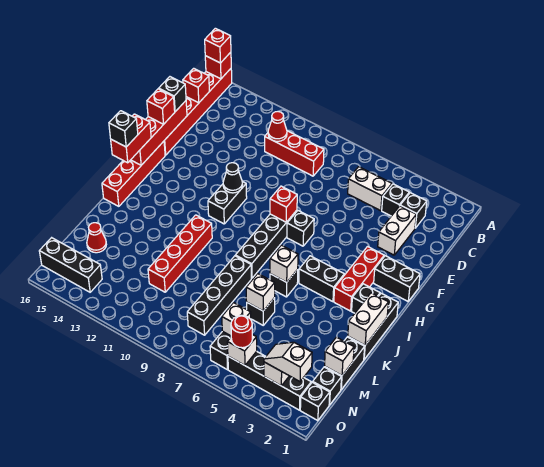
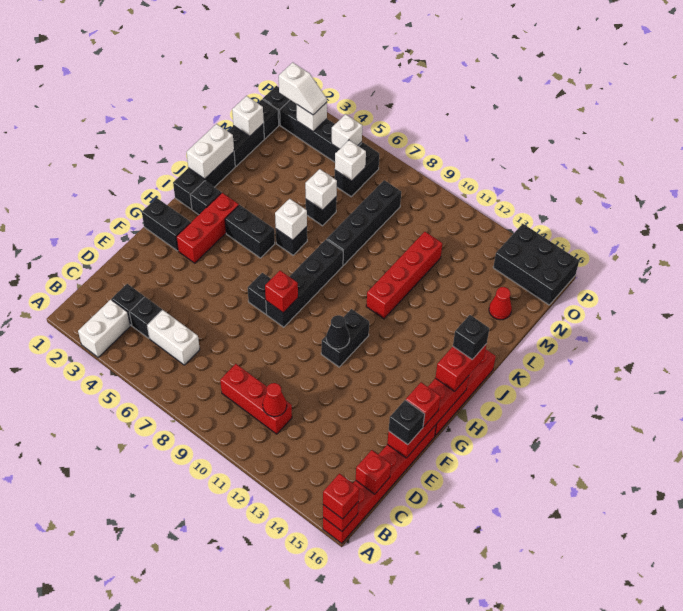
white brick D3:E3 level 1 -> white brick A3:B3 level 1
red round brick O5 level 3 -> none
black brick O14:O16 level 1 -> black brick O14:P16 level 1

